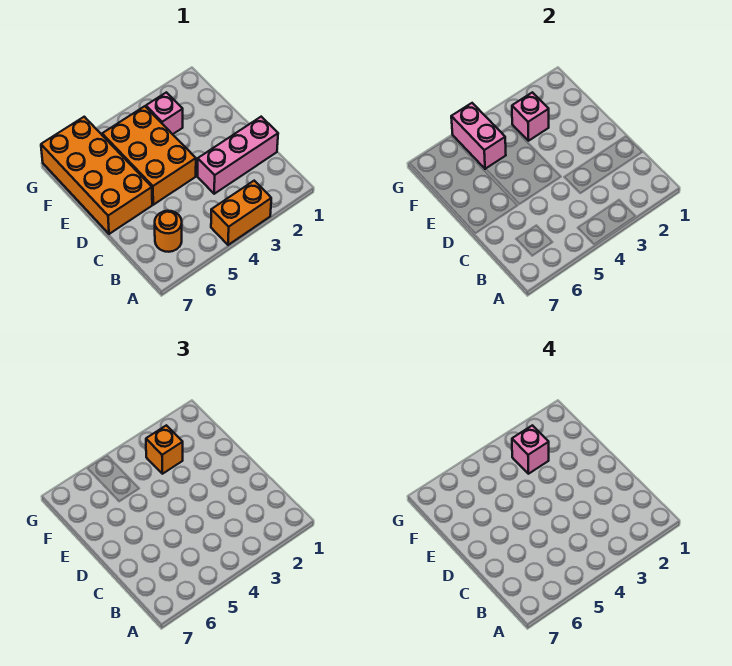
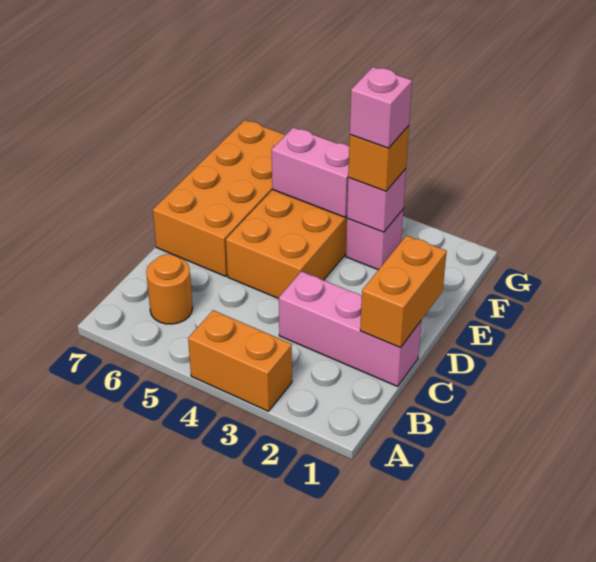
none -> orange brick C1:D1 level 2
pink brick F5:G5 level 2 -> pink brick F4:F5 level 2

